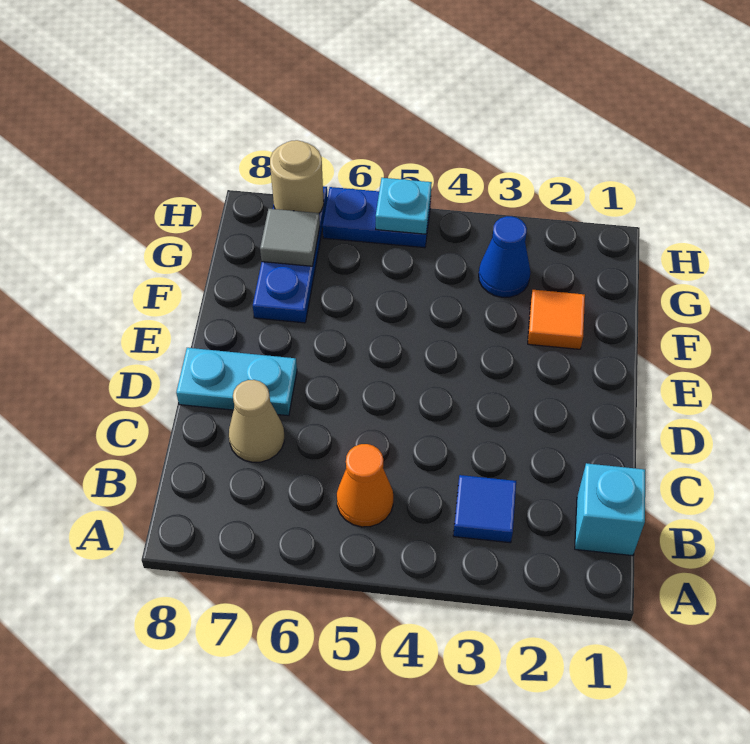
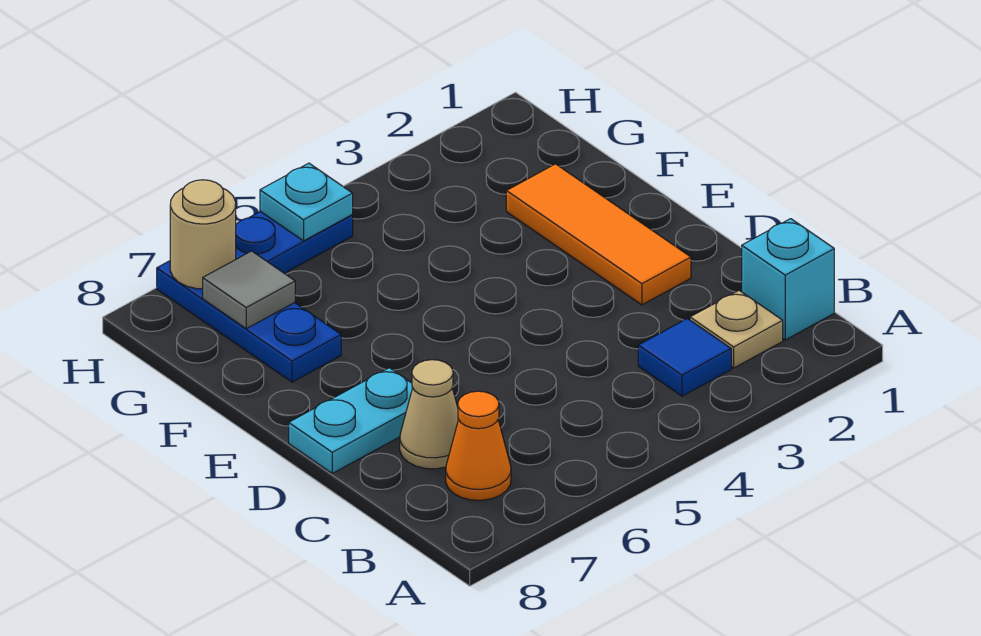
none -> tan plate B2 level 1
orange cone B5 level 1 -> orange cone B7 level 1
orange tile F2 level 1 -> orange tile D2:F2 level 1
blue cone G3 level 1 -> none

